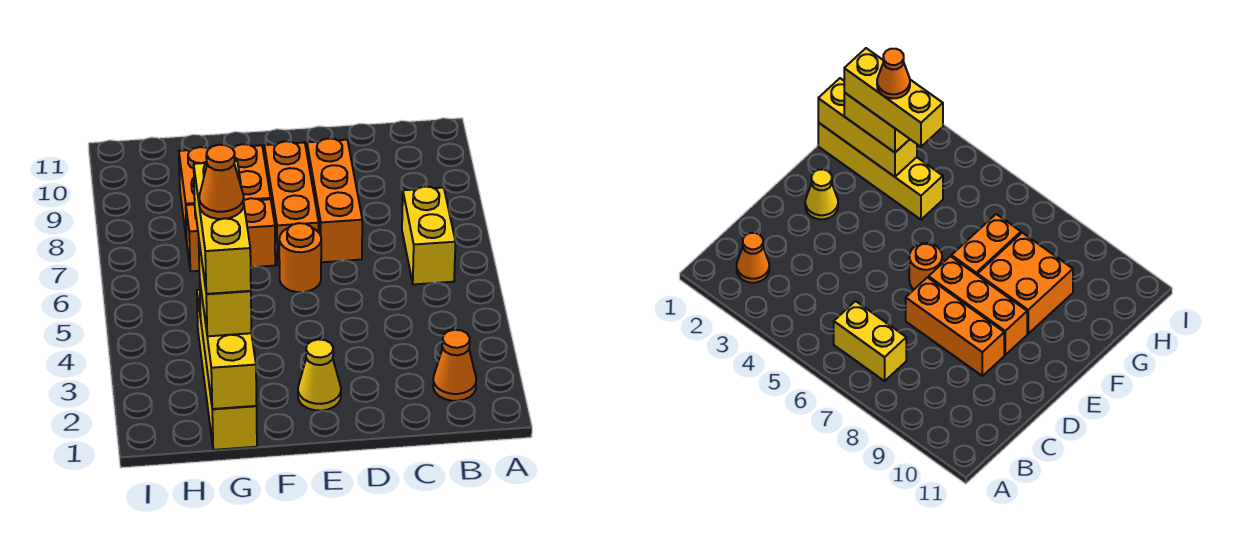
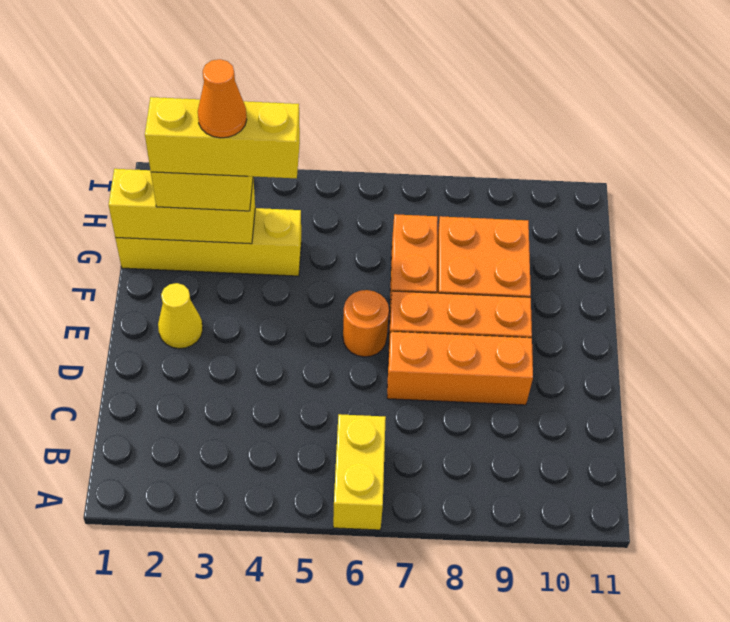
orange cone B2 level 1 -> none
yellow brick B6:B7 level 1 -> yellow brick A6:B6 level 1

